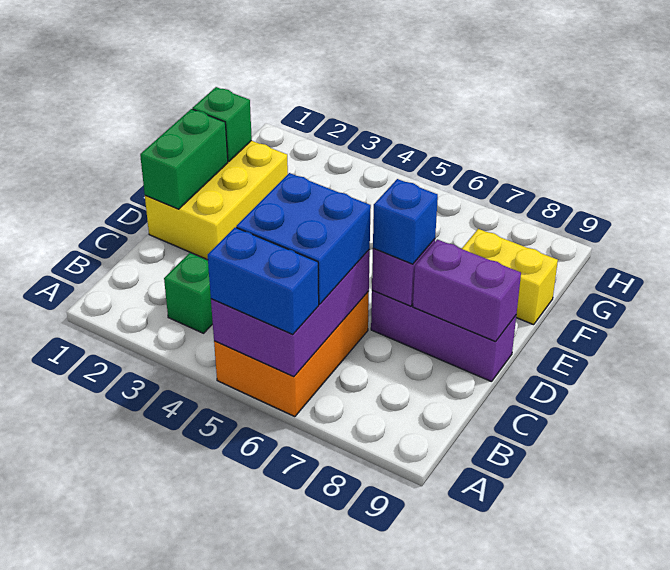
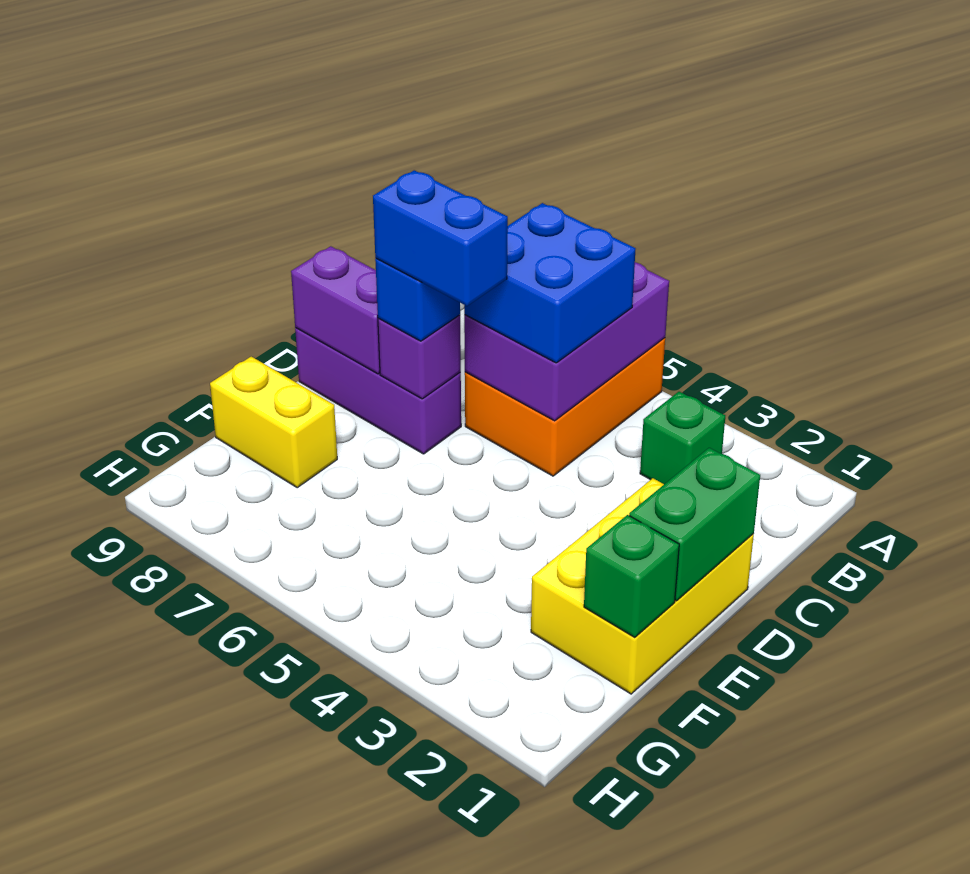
blue brick A5:A6 level 3 -> blue brick D6:D7 level 4

